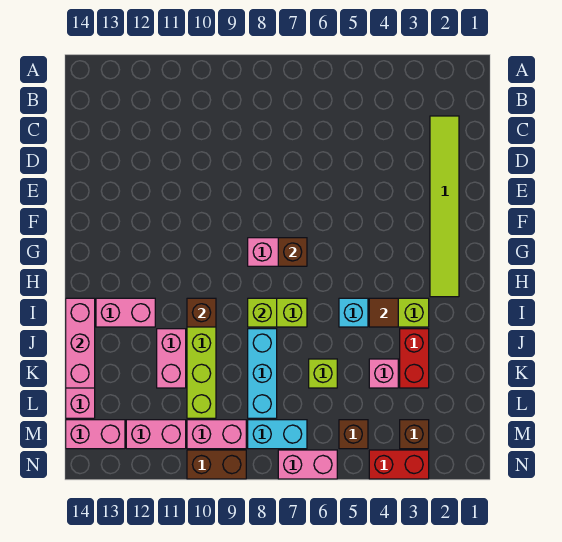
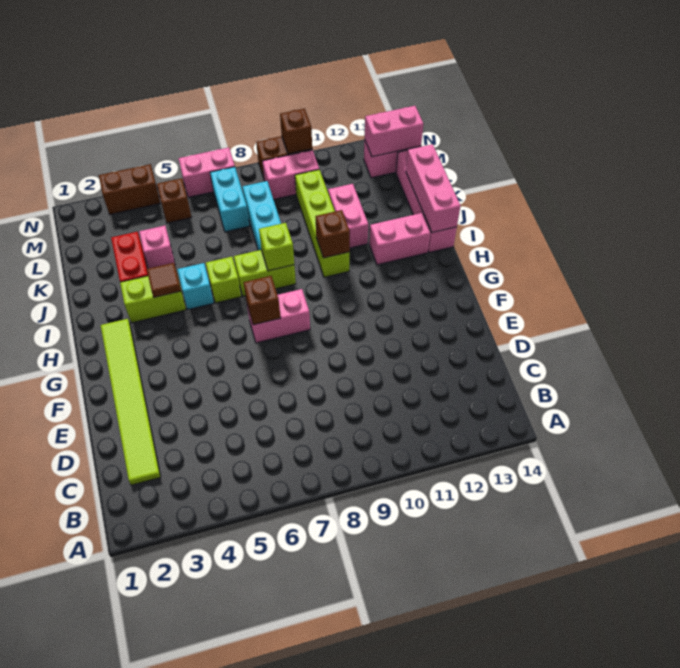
lime brick K6 level 1 -> lime brick I6 level 1
brown brick M3 level 1 -> brown brick N10 level 2
cyan brick M7:M8 level 1 -> cyan brick L7:M7 level 1
pink brick M11:M12 level 1 -> pink brick M13:M14 level 2
red brick N3:N4 level 1 -> brown brick N3:N4 level 1

